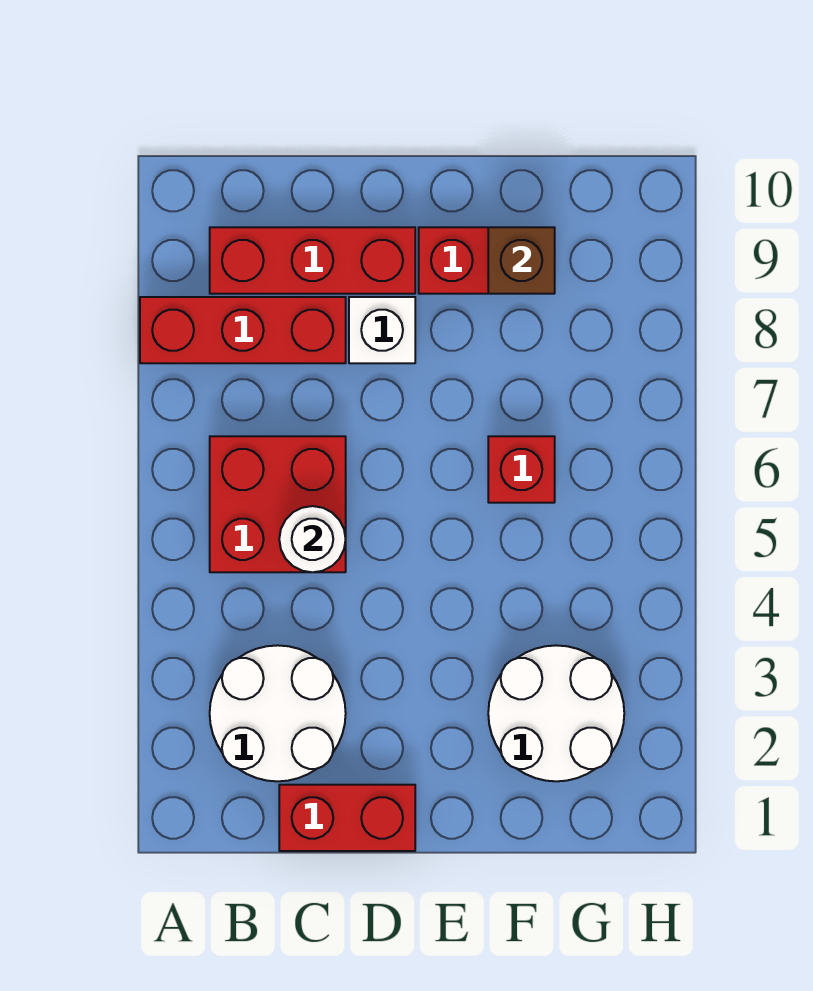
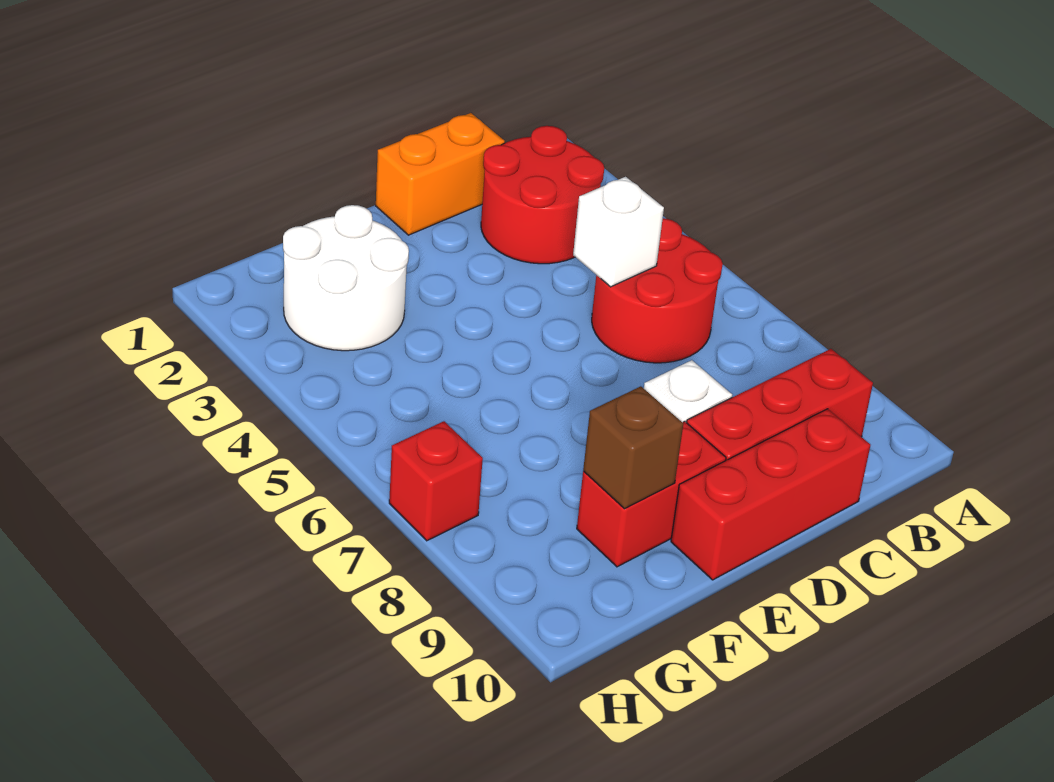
red brick A8:C8 level 1 -> red brick C10:E10 level 1
white round brick B2:C3 level 1 -> red round brick B2:C3 level 1
red brick B5:C6 level 1 -> red round brick B5:C6 level 1
red brick C1:D1 level 1 -> orange brick C1:D1 level 1
white round brick C5 level 2 -> white brick C5 level 2
red brick F6 level 1 -> red brick H7 level 1

